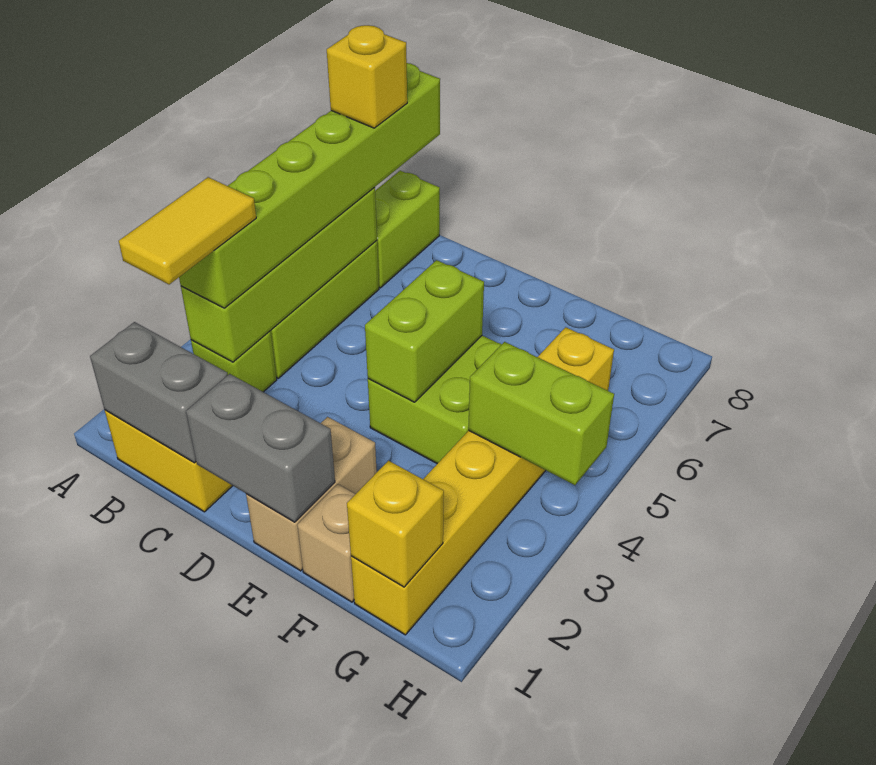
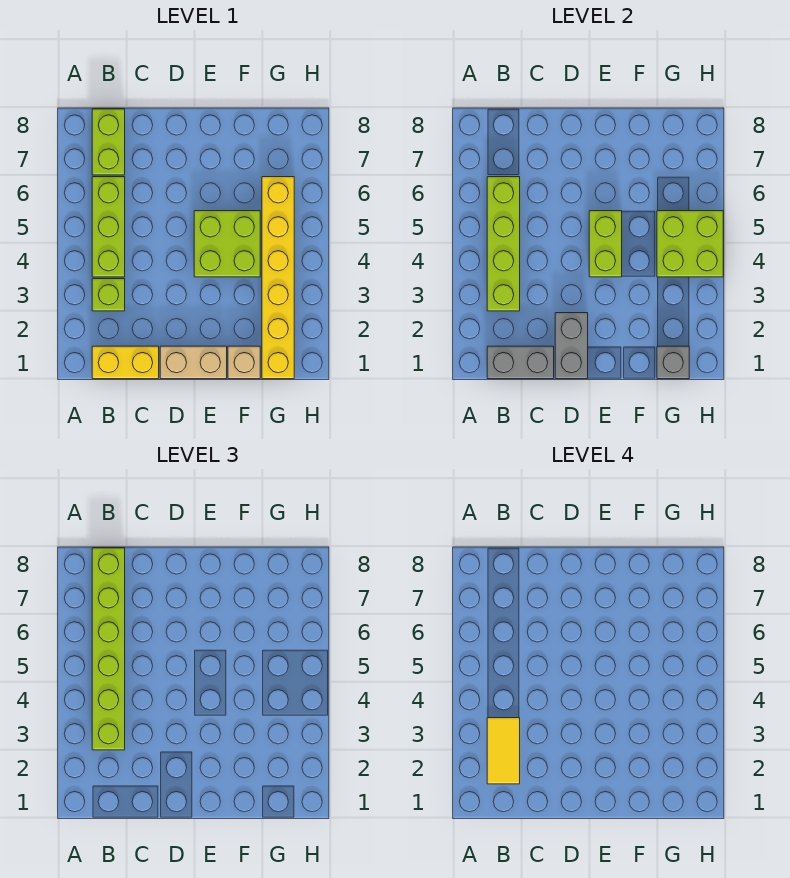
yellow brick B7 level 4 -> none
grey brick D1:E1 level 2 -> grey brick D1:D2 level 2
tan brick E1:E2 level 1 -> tan brick D1:E1 level 1
yellow brick G1 level 2 -> grey brick G1 level 2
lime brick G4:H4 level 2 -> lime brick G4:H5 level 2

